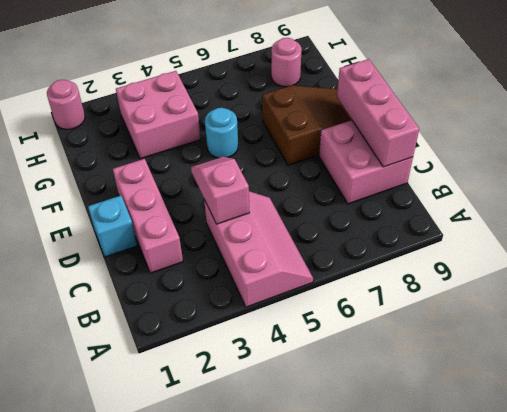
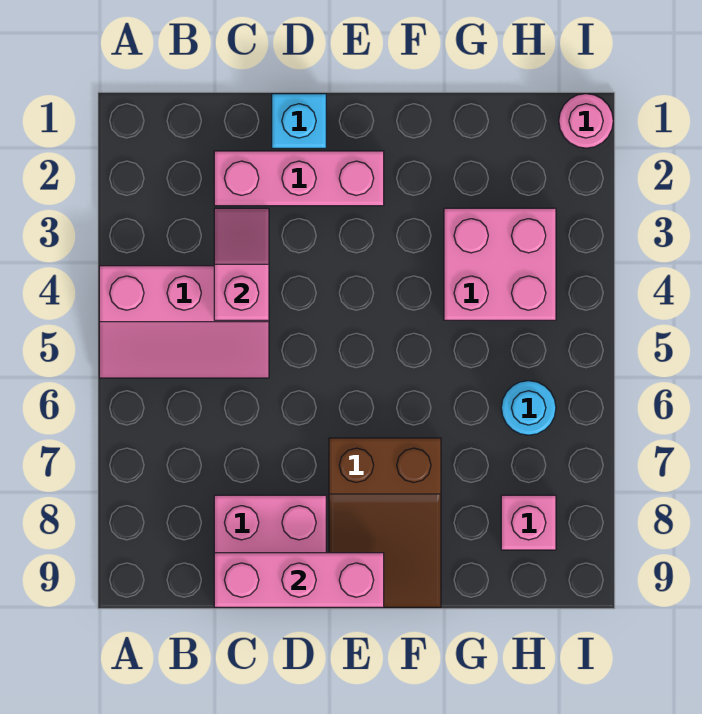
pink slope C4:D4 level 2 top C -> pink slope C3:C4 level 2 top 4
cyan round brick F5 level 1 -> cyan round brick H6 level 1
pink round brick H8 level 1 -> pink brick H8 level 1

